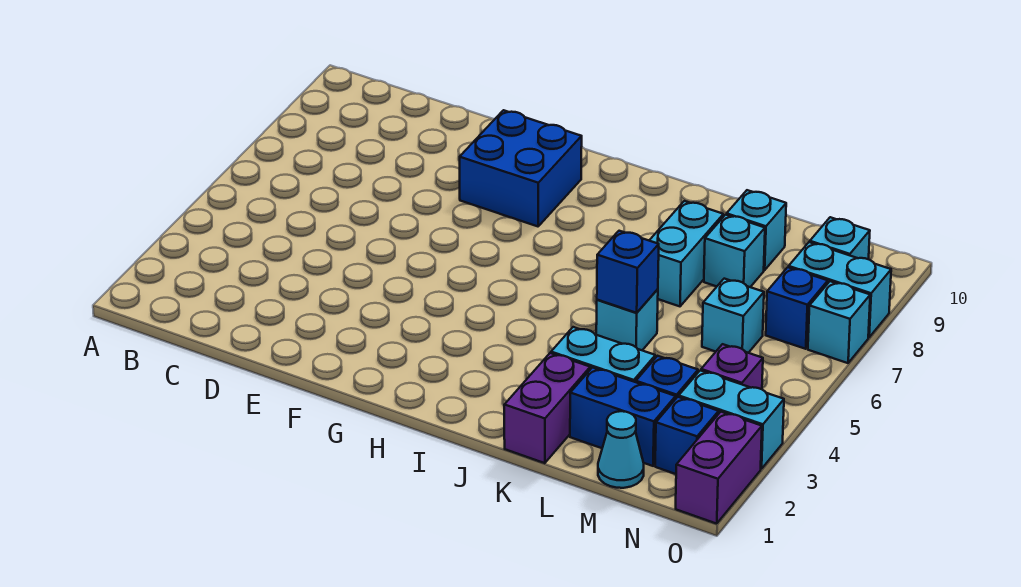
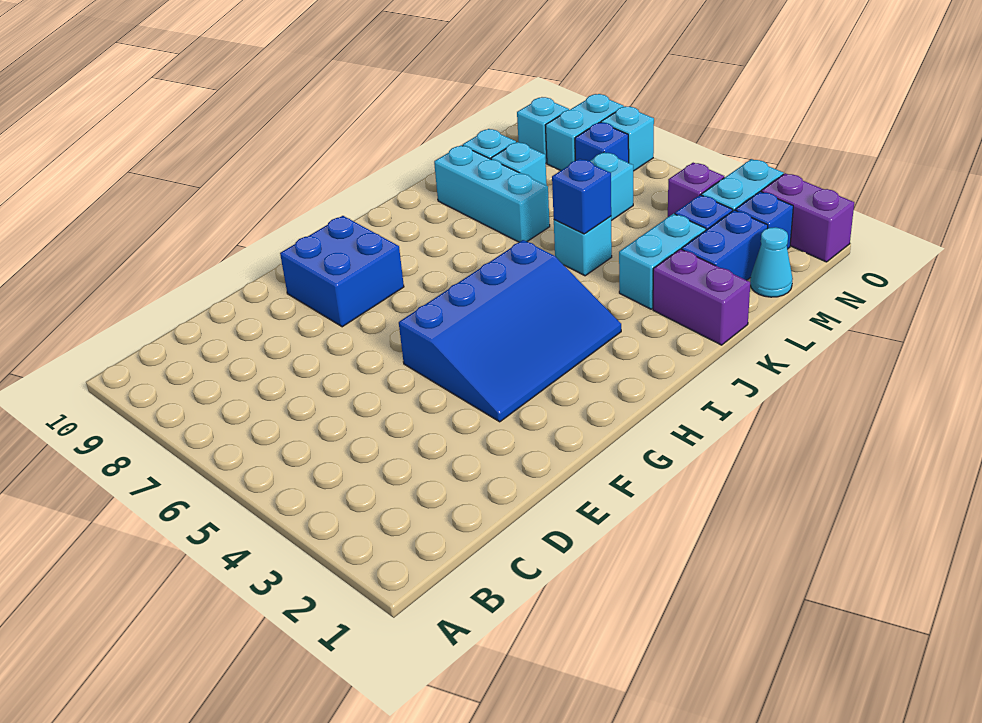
none -> blue slope F3:I5 level 1 top 5
cyan brick K7:K8 level 1 -> cyan brick K7:K9 level 1

